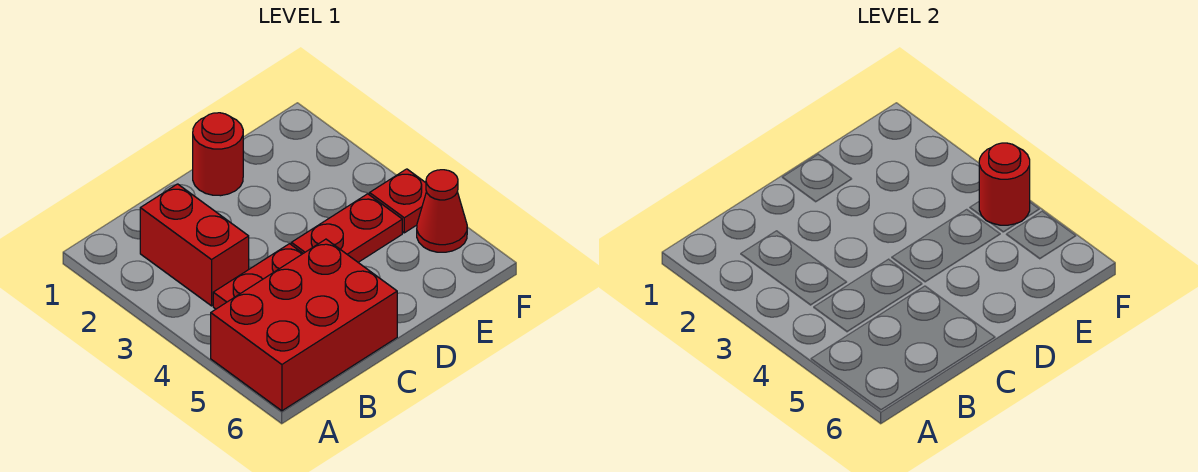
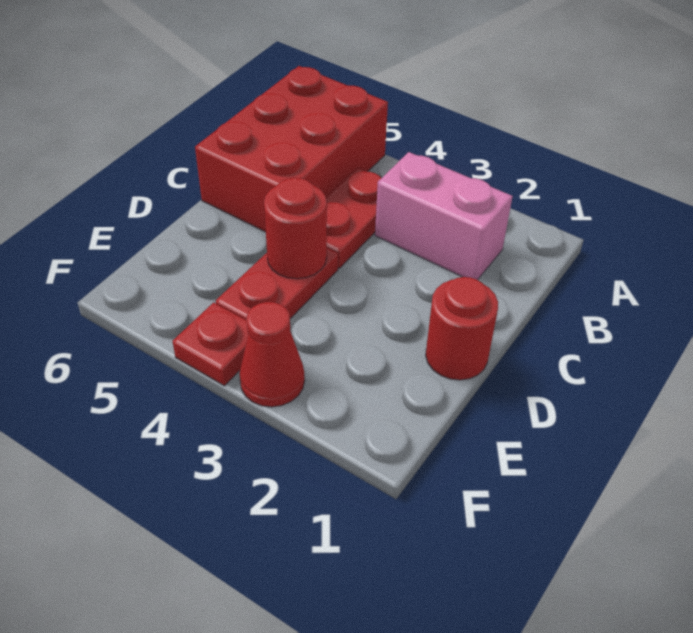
red brick B2:B3 level 1 -> pink brick B2:B3 level 1
red round brick F4 level 2 -> red round brick D4 level 2
red cone F5 level 1 -> red cone F3 level 1

